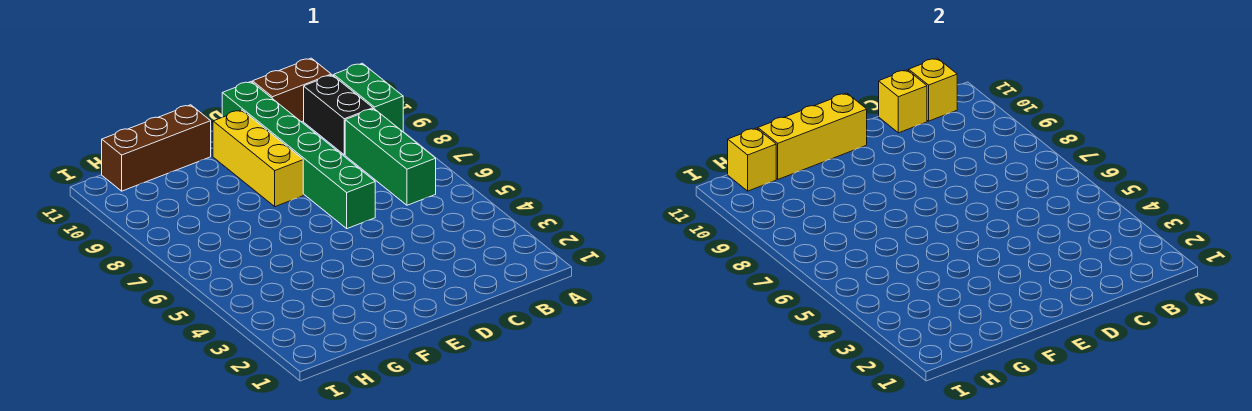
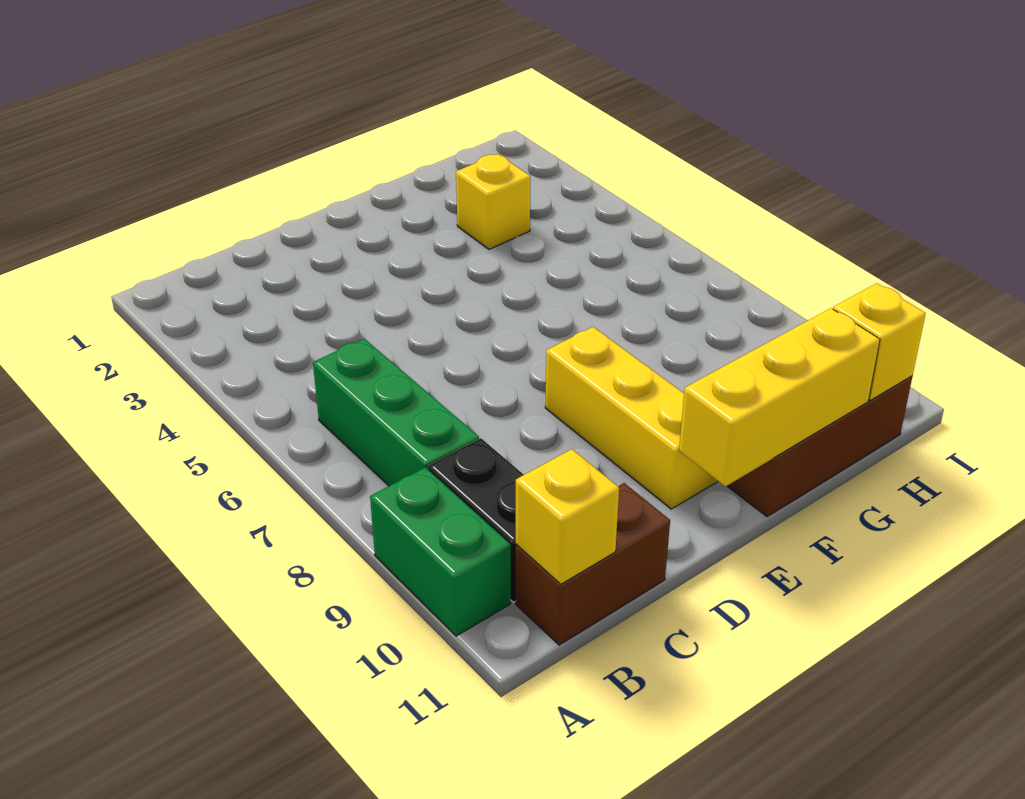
yellow brick C11 level 2 -> yellow brick G3 level 1
green brick D6:D11 level 1 -> none

